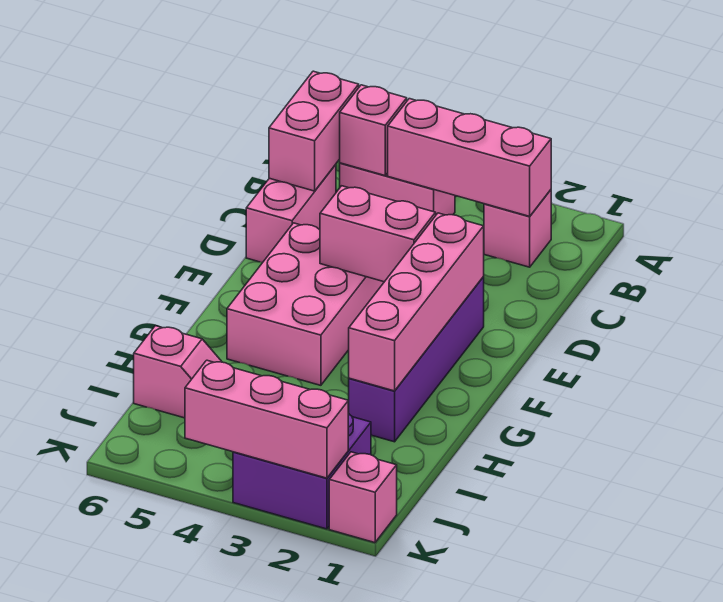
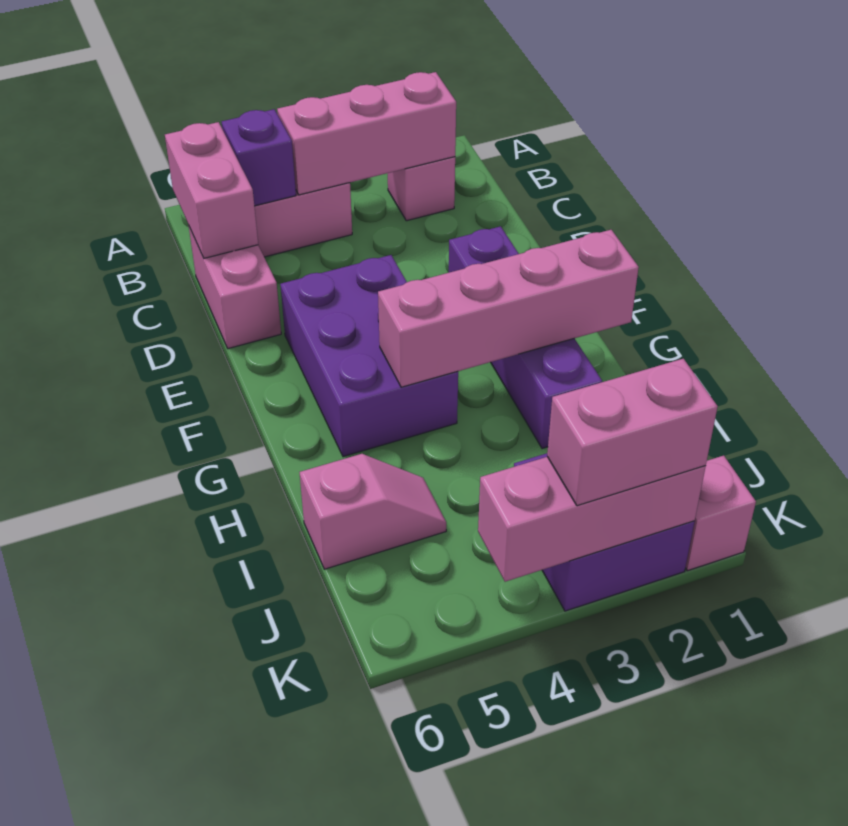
pink brick B5 level 2 -> purple brick B5 level 2
pink brick E2:H2 level 2 -> pink brick G1:G4 level 2
pink brick E3:E4 level 2 -> pink brick K2:K3 level 3
pink brick E4:G5 level 1 -> purple brick E4:G5 level 1

